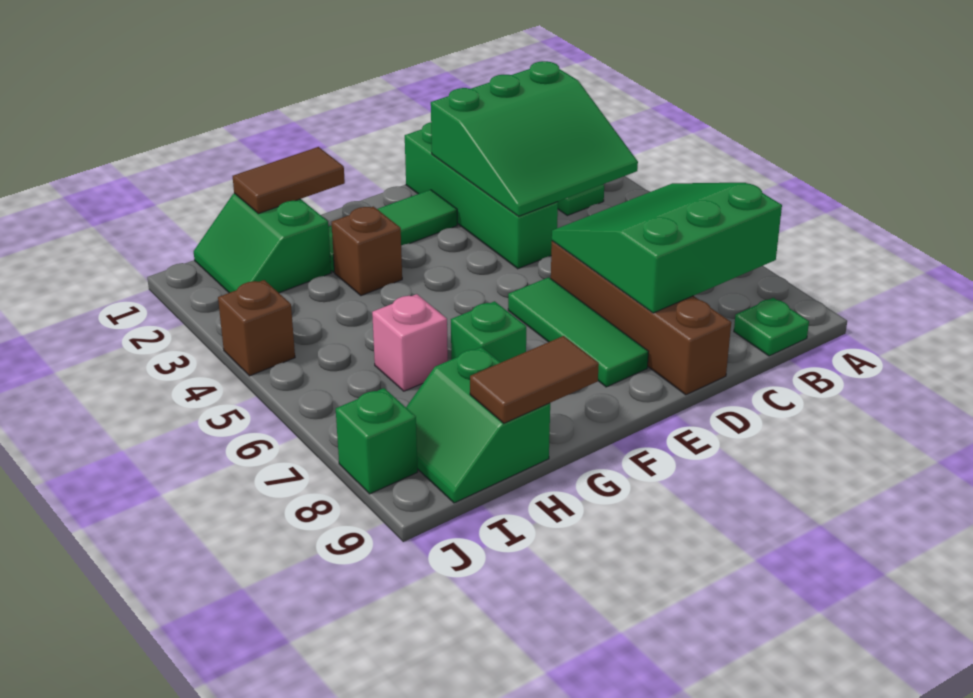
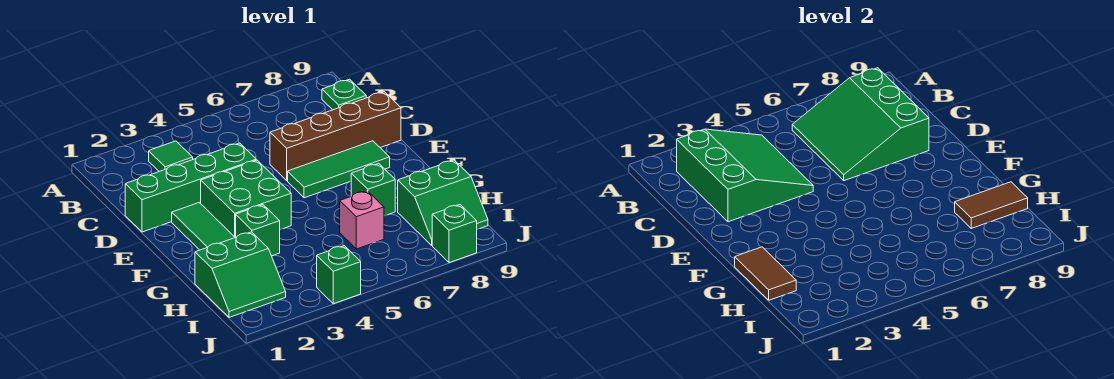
none -> green brick E3:F4 level 1
brown brick G3 level 1 -> green brick G3 level 1
brown tile G9:H9 level 2 -> brown tile H8:H9 level 2
brown brick J4 level 1 -> green brick J4 level 1

